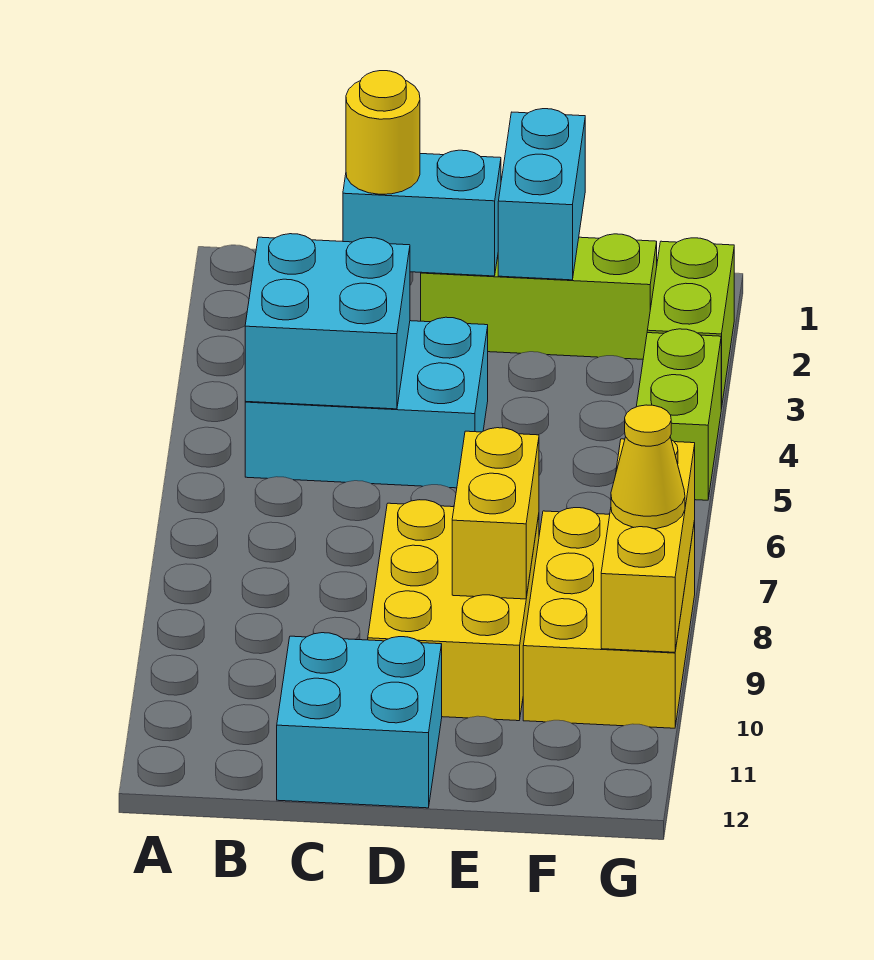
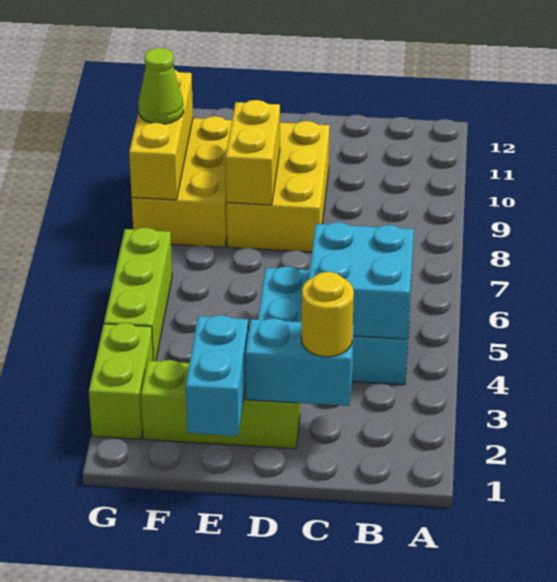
cyan brick C11:D12 level 1 -> none
lime brick G4:G5 level 1 -> lime brick G4:G6 level 1
yellow cone G9 level 3 -> lime cone G9 level 3

